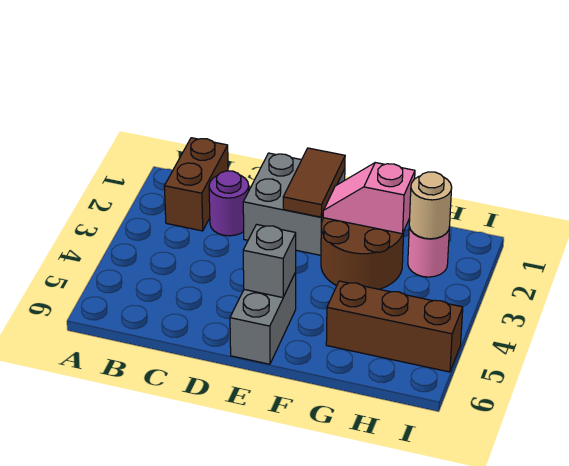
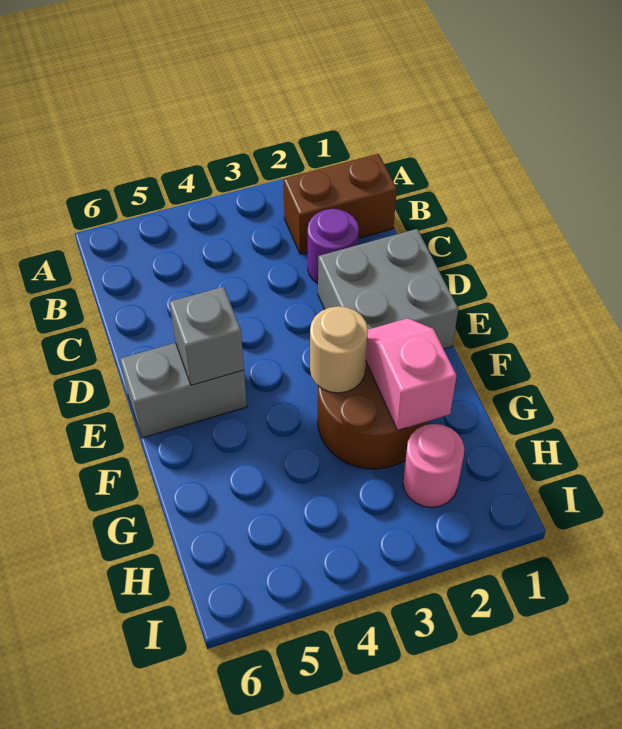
brown tile E1:E2 level 2 -> none
brown brick G5:I5 level 1 -> none
tan round brick H2 level 2 -> tan round brick F3 level 2

